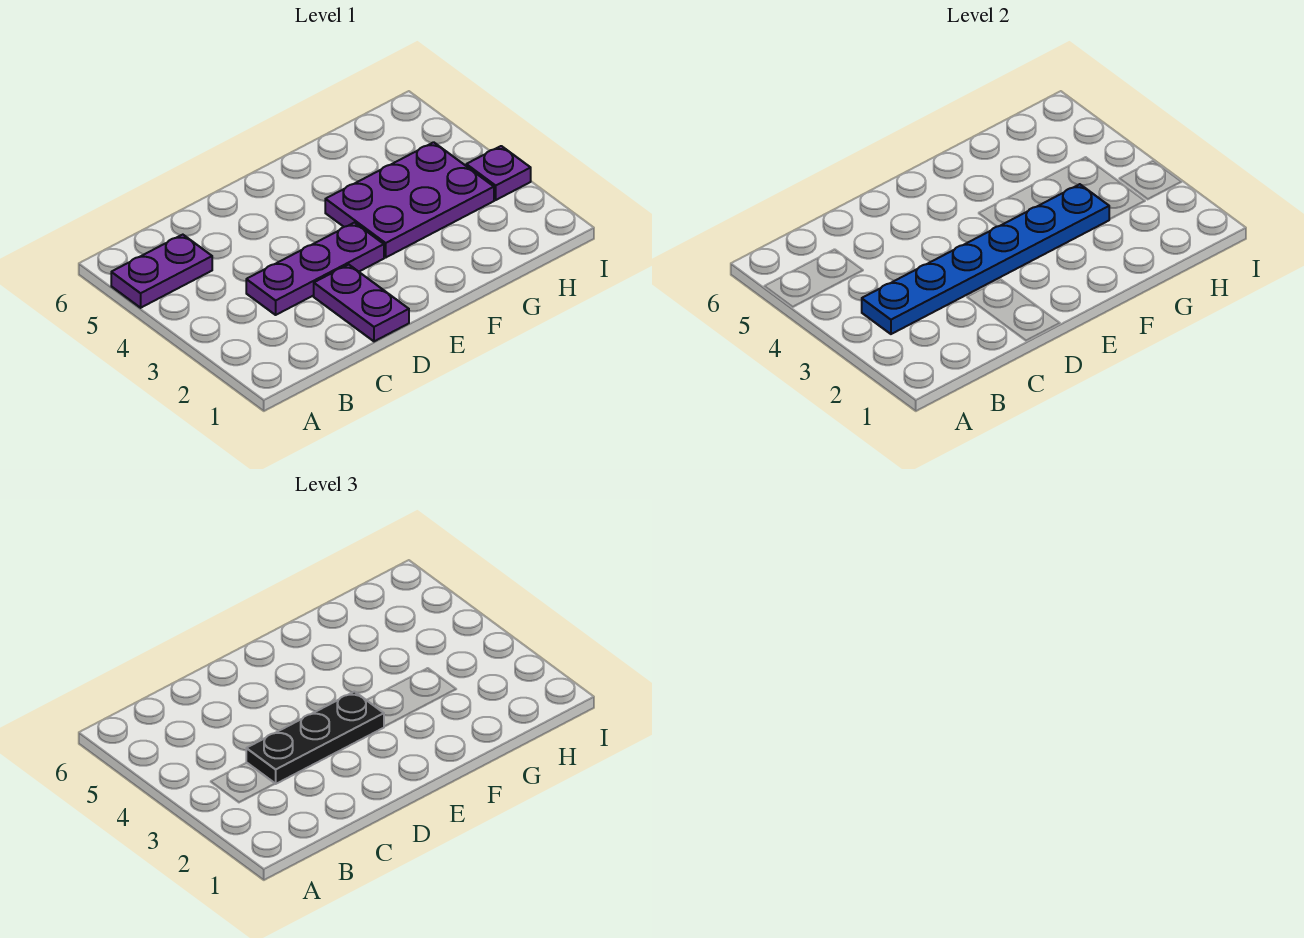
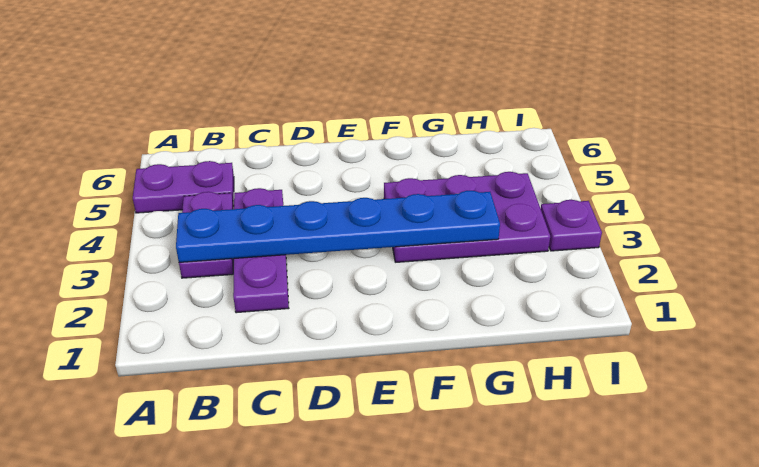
purple plate C3:E3 level 1 -> purple plate C2:C4 level 1
black plate C3:E3 level 3 -> none
purple plate D1:D2 level 1 -> purple plate B3:B4 level 1

